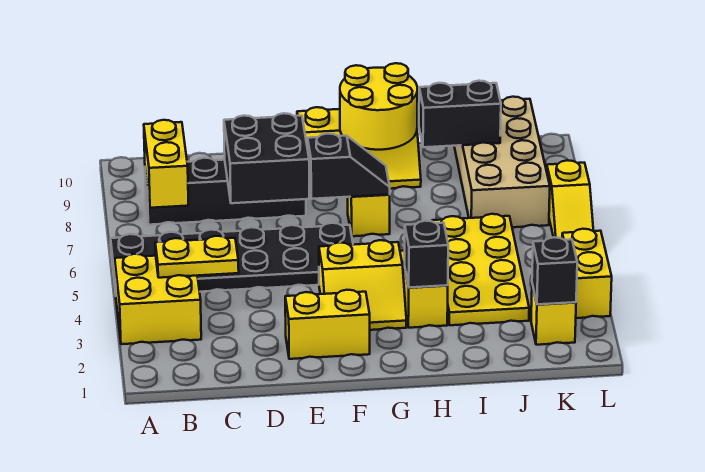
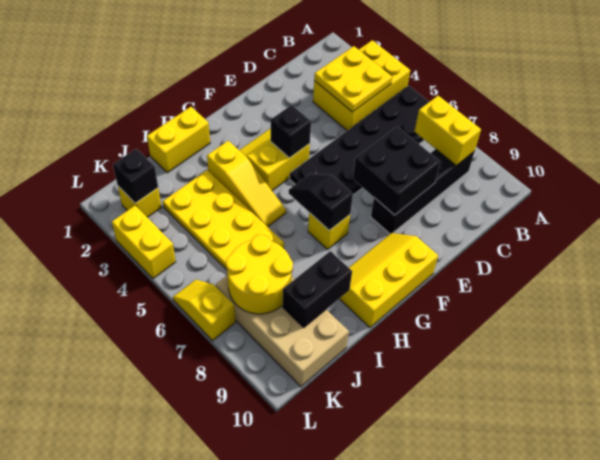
yellow brick A3:B4 level 1 -> yellow brick A3:C4 level 1
yellow plate B4:C4 level 2 -> yellow plate B3:C4 level 2
yellow brick E2:F2 level 1 -> yellow brick H1:I1 level 1
black slope F7:G7 level 2 top F -> black slope G6:G7 level 2 top 7
yellow round brick G9:H10 level 2 -> yellow round brick J7:K8 level 2
black brick H3 level 2 -> black brick F4 level 2

